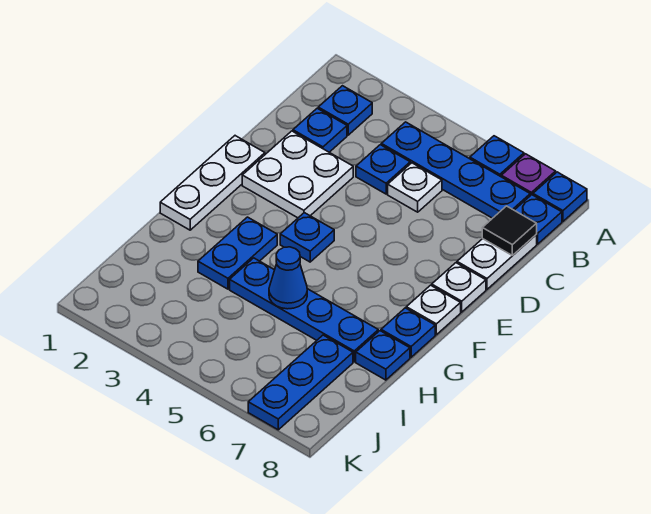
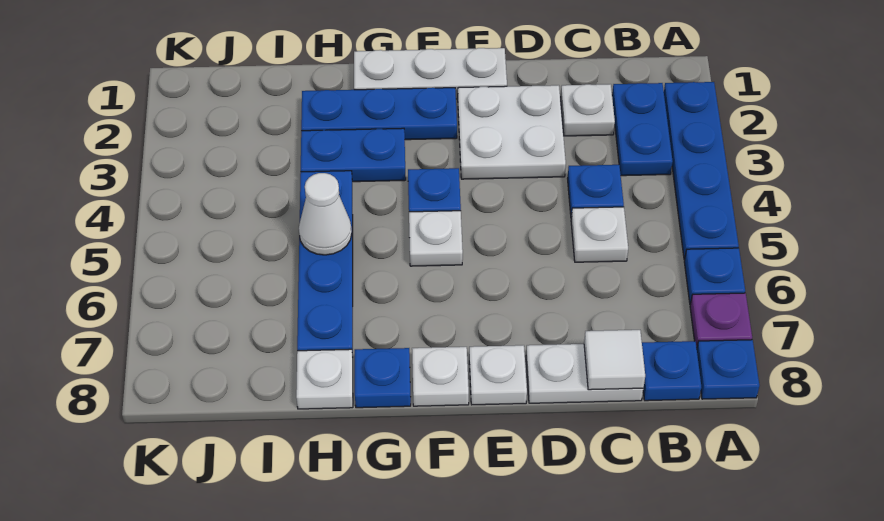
blue plate B2 level 1 -> blue plate B2:B3 level 1
blue plate B4:B7 level 1 -> blue plate A2:A5 level 1
blue plate C2 level 1 -> white plate C2 level 1
black tile C8 level 2 -> white tile C8 level 2
none -> white plate F5 level 1
blue cone H5 level 2 -> white cone H5 level 2
blue plate H8 level 1 -> white plate H8 level 1
blue plate I7:K7 level 1 -> blue plate F2:H2 level 1

